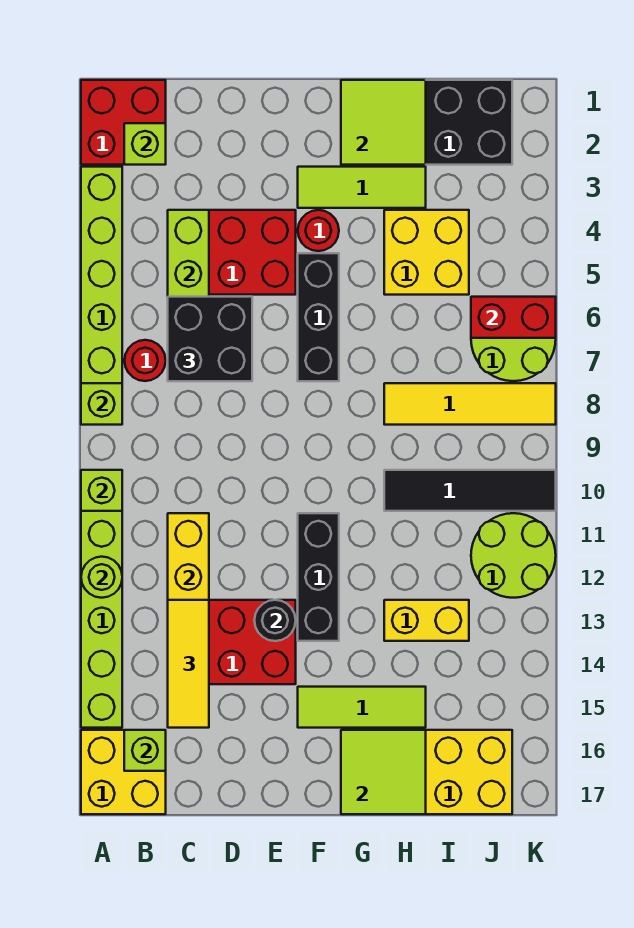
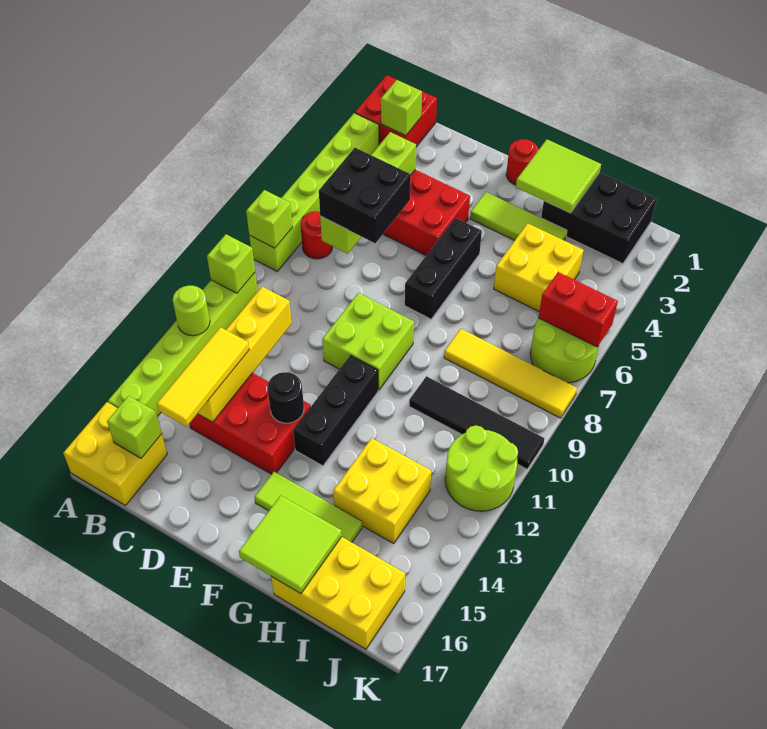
none -> lime brick E9:F10 level 1
red round brick F4 level 1 -> red round brick F1 level 1
yellow brick H13:I13 level 1 -> yellow brick H13:I14 level 1

